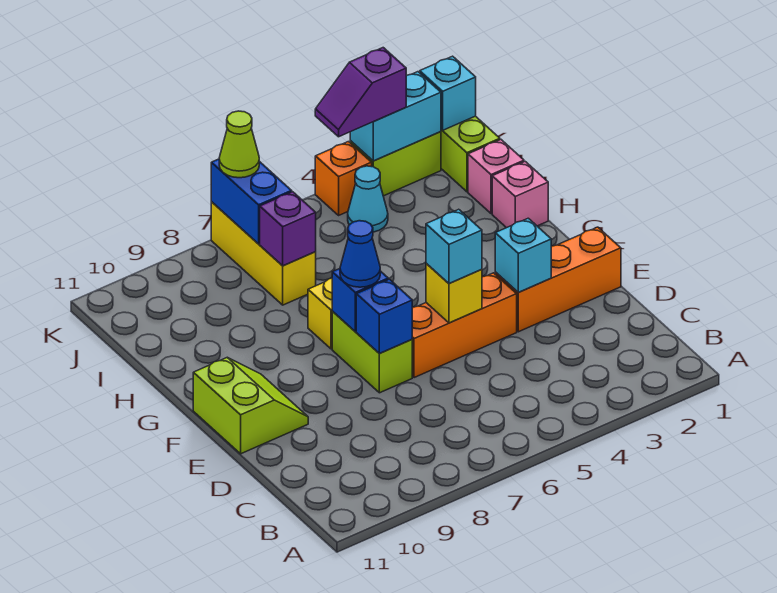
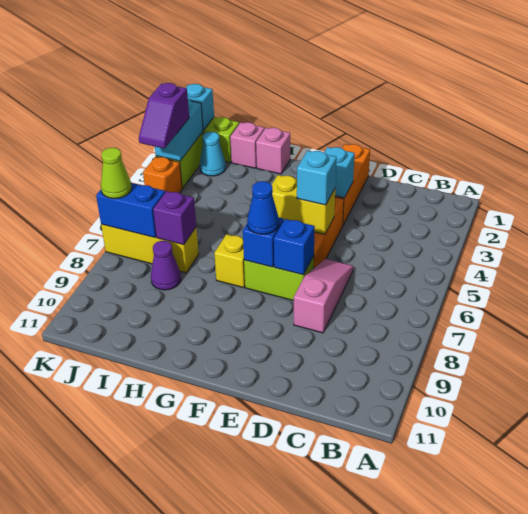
none -> pink slope D6:D8 level 1 top 8
yellow brick E5 level 2 -> yellow brick E5:F5 level 2
lime slope E10:F11 level 1 top 11 -> none
none -> purple cone I8 level 1
cyan cone J4 level 1 -> cyan cone J2 level 1

